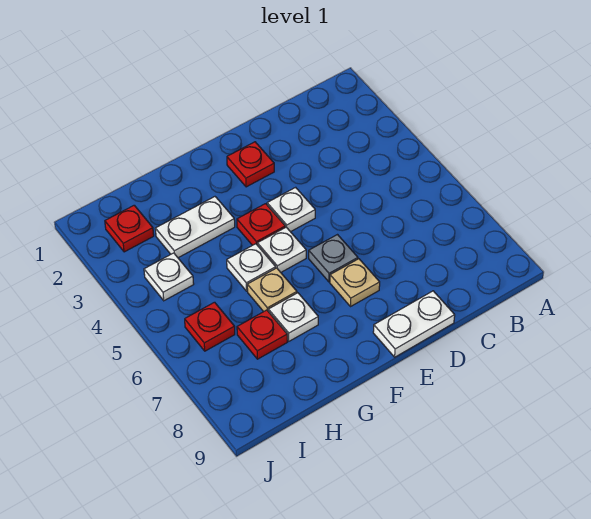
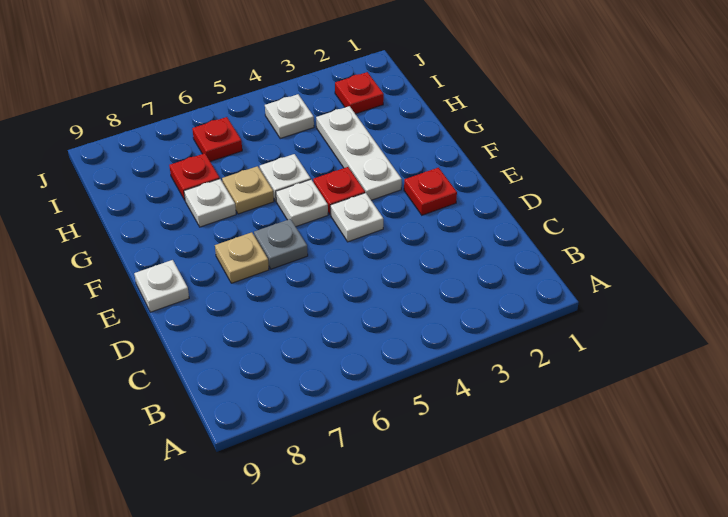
white plate D9:E9 level 1 -> white plate E9 level 1
white plate G3:H3 level 1 -> white plate F3:H3 level 1

